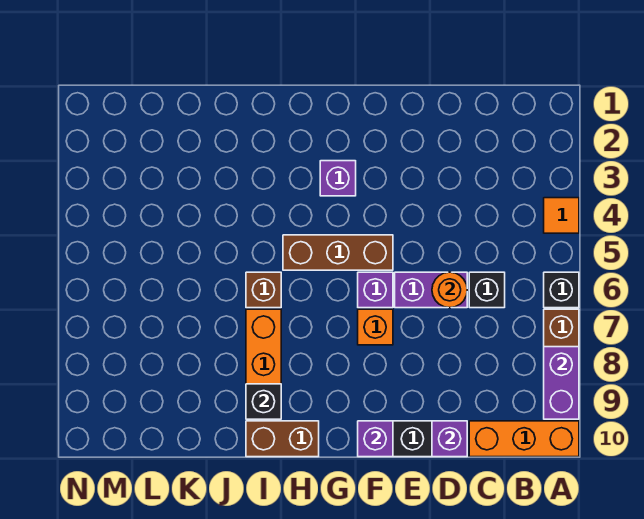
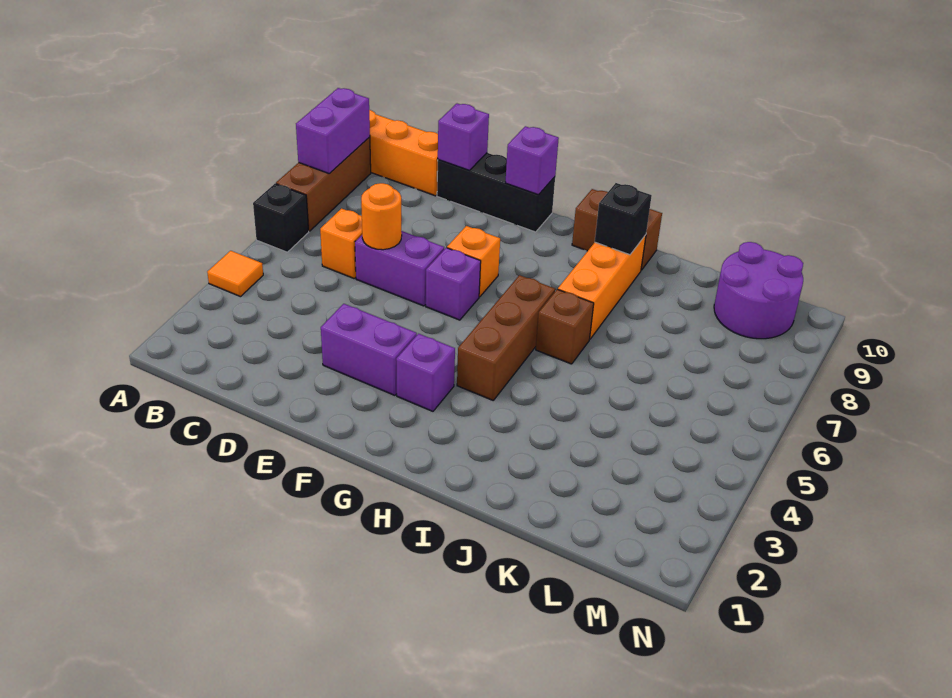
black brick C6 level 1 -> orange brick C6 level 1
none -> purple brick E3:F3 level 1
brown brick F5:H5 level 1 -> brown brick H4:H6 level 1
none -> purple round brick L9:M10 level 1

